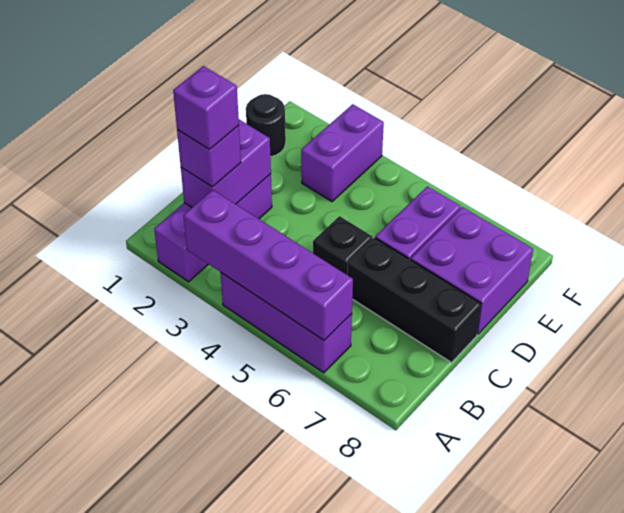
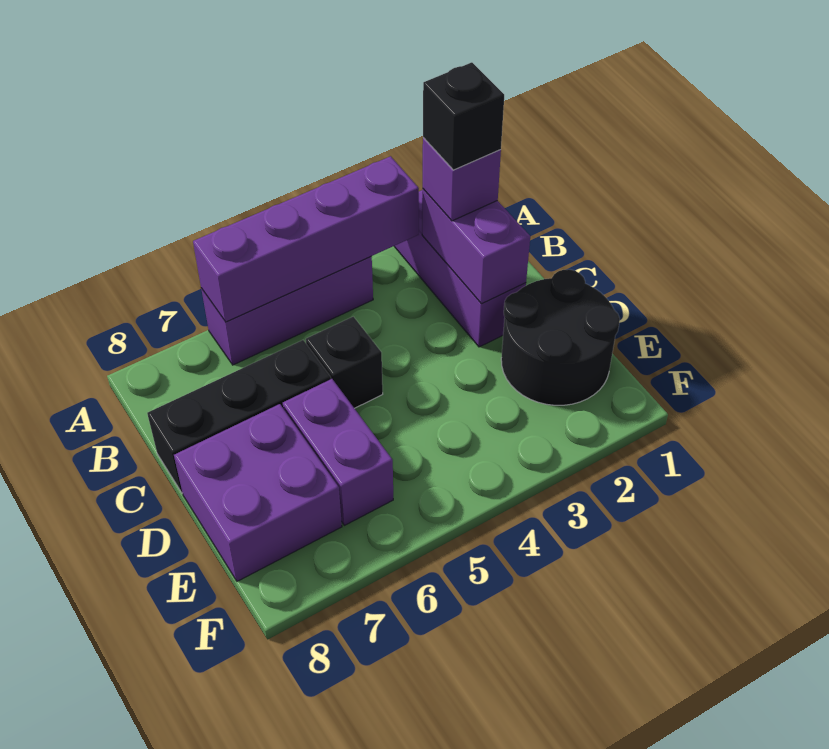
purple brick B2 level 4 -> black brick B2 level 4
black round brick E1 level 1 -> black round brick D1:E2 level 1
purple brick E3:F3 level 1 -> none

